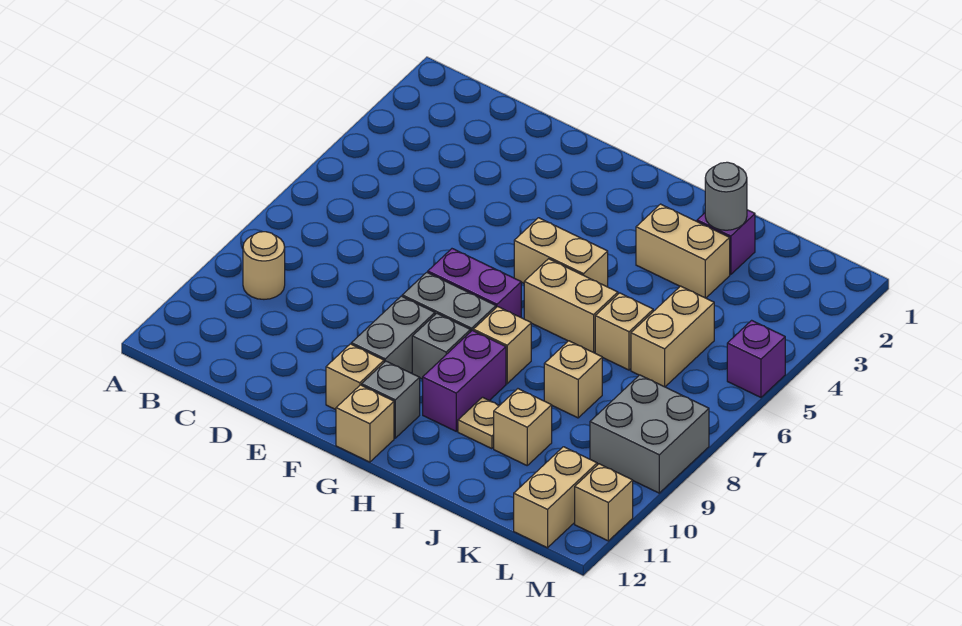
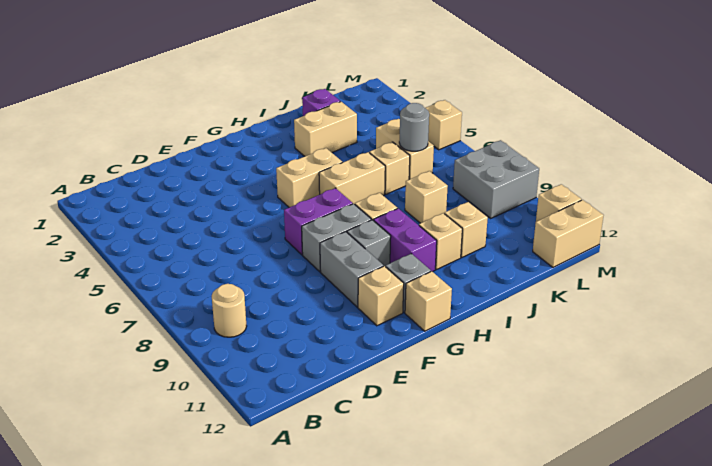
tan plate I10 level 1 -> tan brick I10 level 1
grey round brick J2 level 2 -> grey round brick K6 level 2
tan brick L11:L12 level 1 -> tan brick L12:M12 level 1
purple brick M5 level 1 -> tan brick M5 level 1

